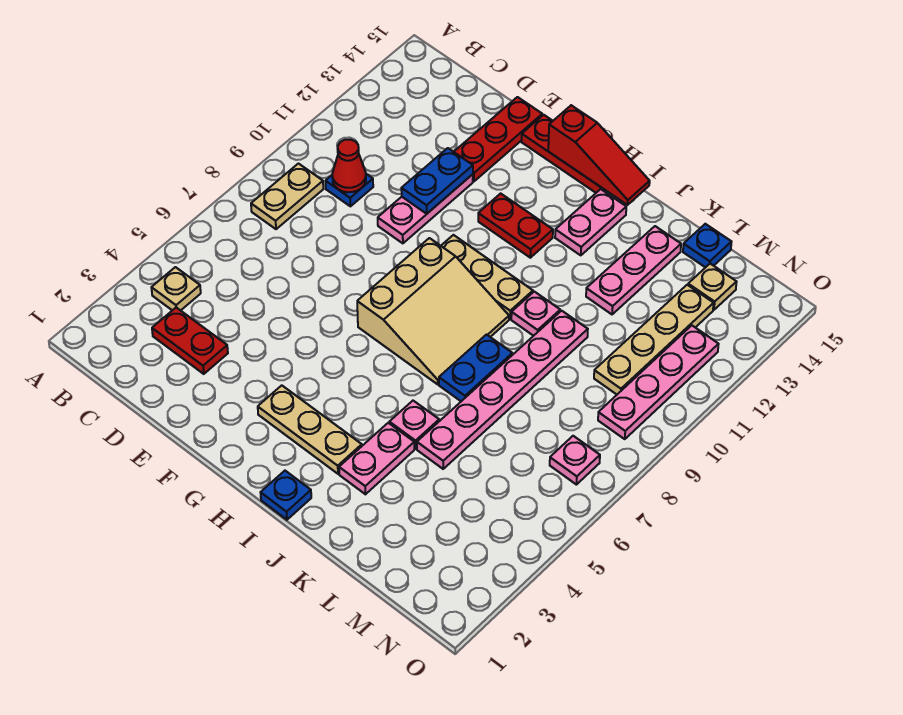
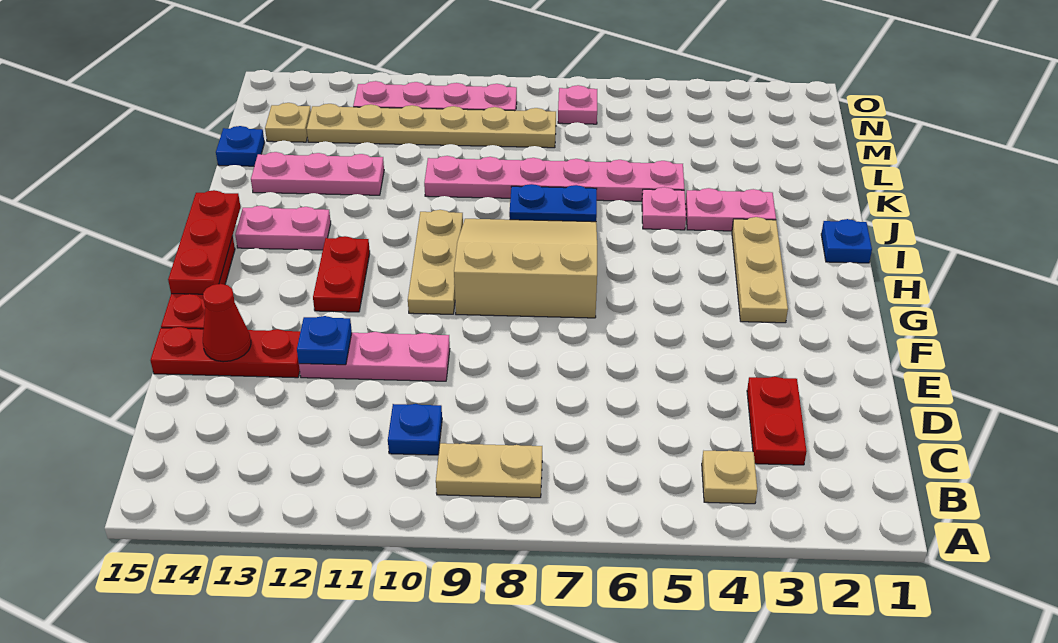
red cone C10 level 2 -> red cone E14 level 2
blue plate E11:E12 level 2 -> blue plate E12 level 2
red slope G15:I15 level 2 top G -> red plate G15:I15 level 2
pink plate J10 level 1 -> none
tan plate M10:M13 level 1 -> tan plate M8:M13 level 1

